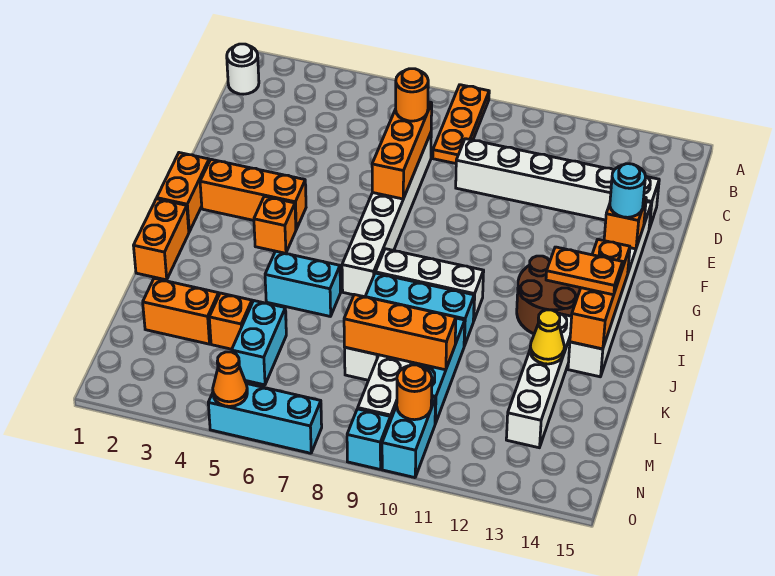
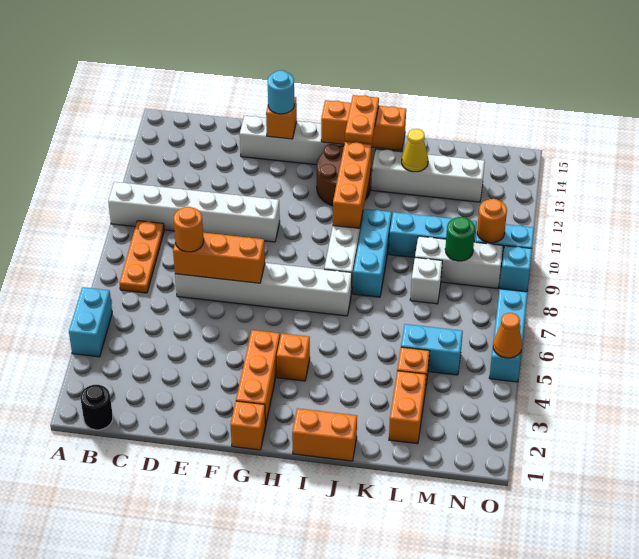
orange plate A8:C8 level 1 -> orange plate B7:B9 level 1
white round brick B1 level 1 -> black round brick B1 level 1
white brick D9:D14 level 1 -> white brick A10:F10 level 1
orange brick G1:H1 level 1 -> orange brick G1 level 1
cyan brick J5:J6 level 1 -> cyan brick A4:A5 level 1
orange brick L8:L10 level 2 -> orange brick I10:I12 level 2
none -> green round brick M9 level 2

